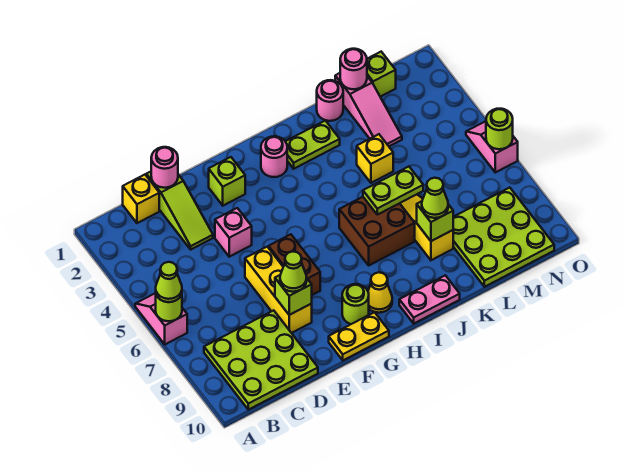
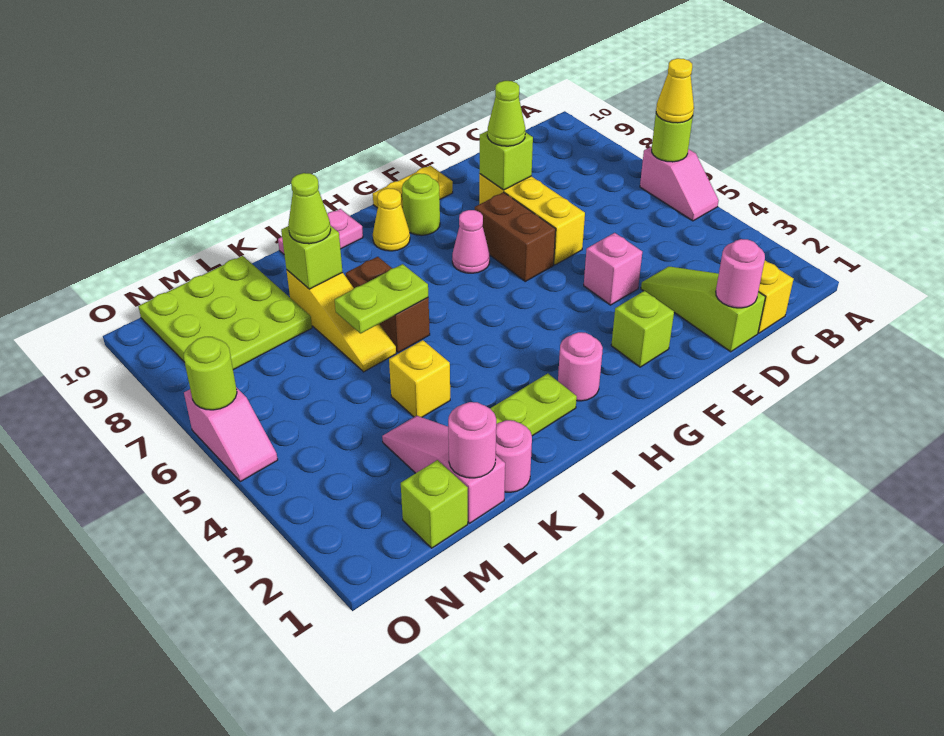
lime cone A6 level 3 -> yellow cone A6 level 3
lime plate B8:D10 level 1 -> none
none -> pink cone G7 level 1
brown brick I6:J7 level 1 -> brown brick J6:J7 level 1

